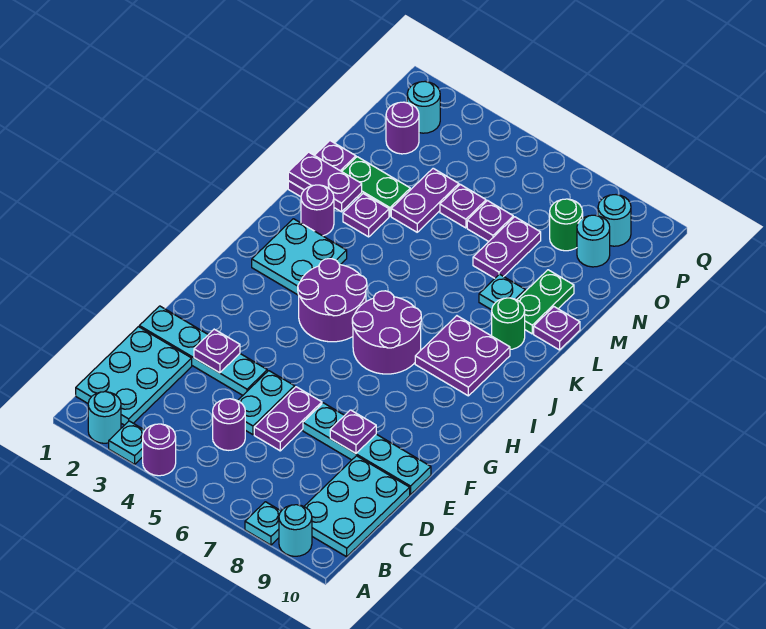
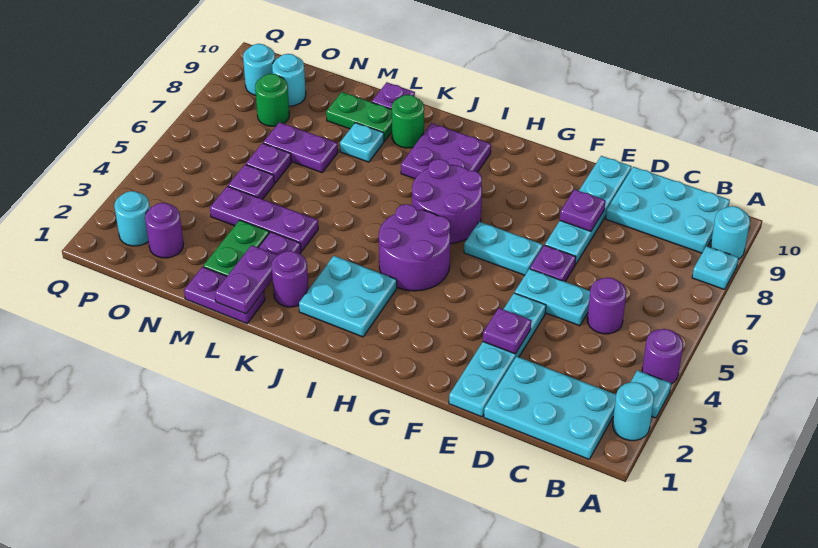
purple plate D6:E6 level 1 -> purple plate E6 level 1
none -> cyan plate F6:G6 level 1
purple plate M4:N4 level 1 -> purple plate L4:N4 level 1

